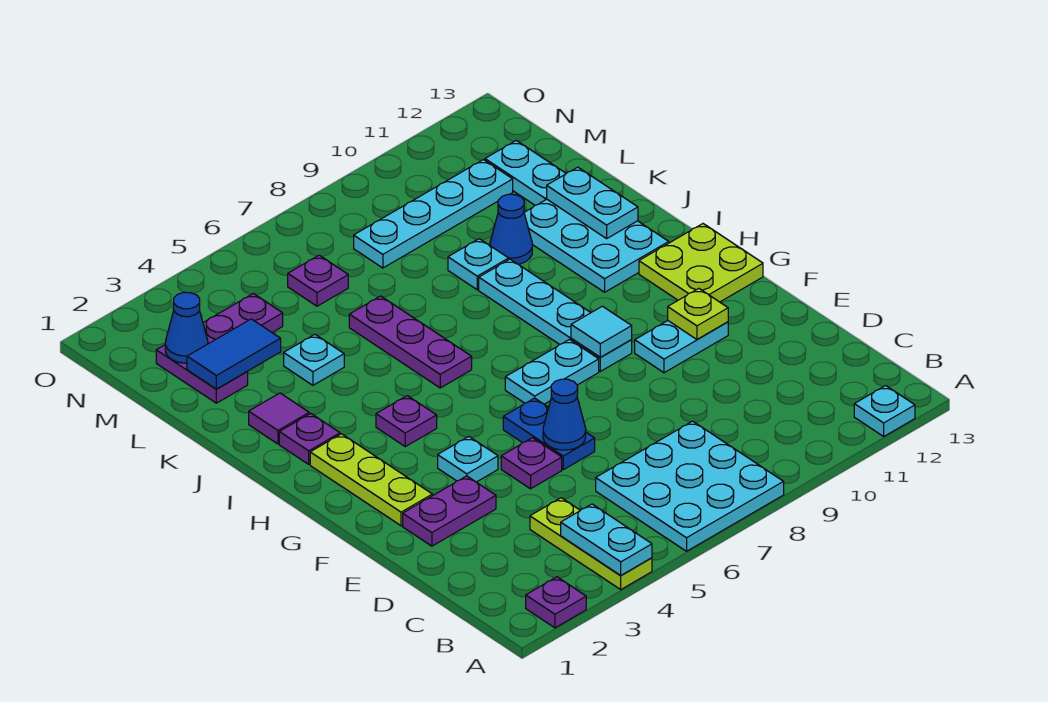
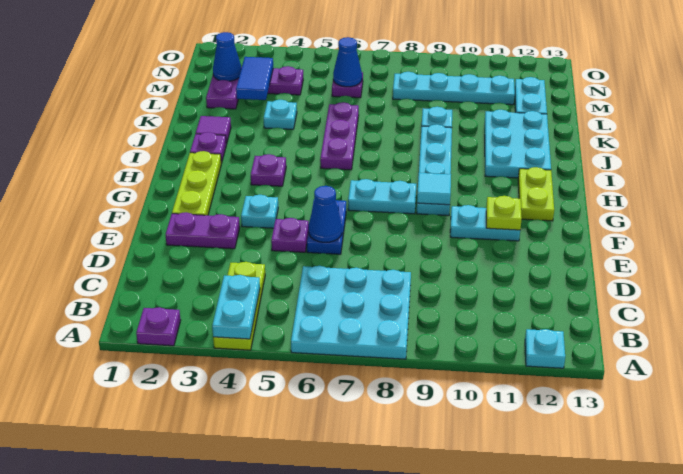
lime plate G12:H13 level 1 -> lime plate G12:H12 level 1
cyan plate J12:K12 level 2 -> none
blue cone K10 level 1 -> blue cone M6 level 2
blue tile L2:L3 level 2 -> blue tile L3:M3 level 2

